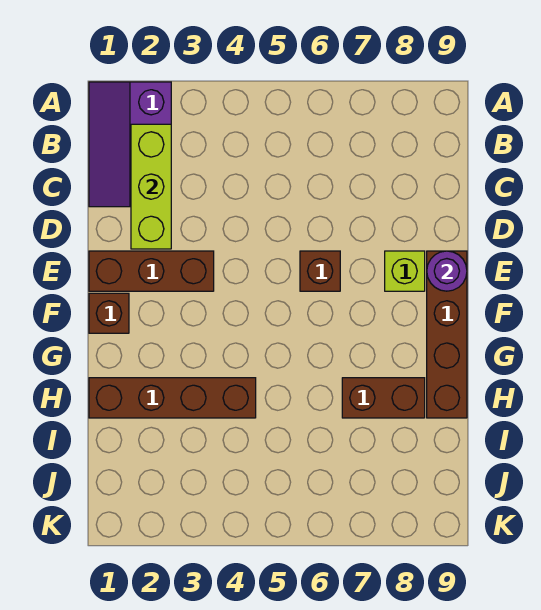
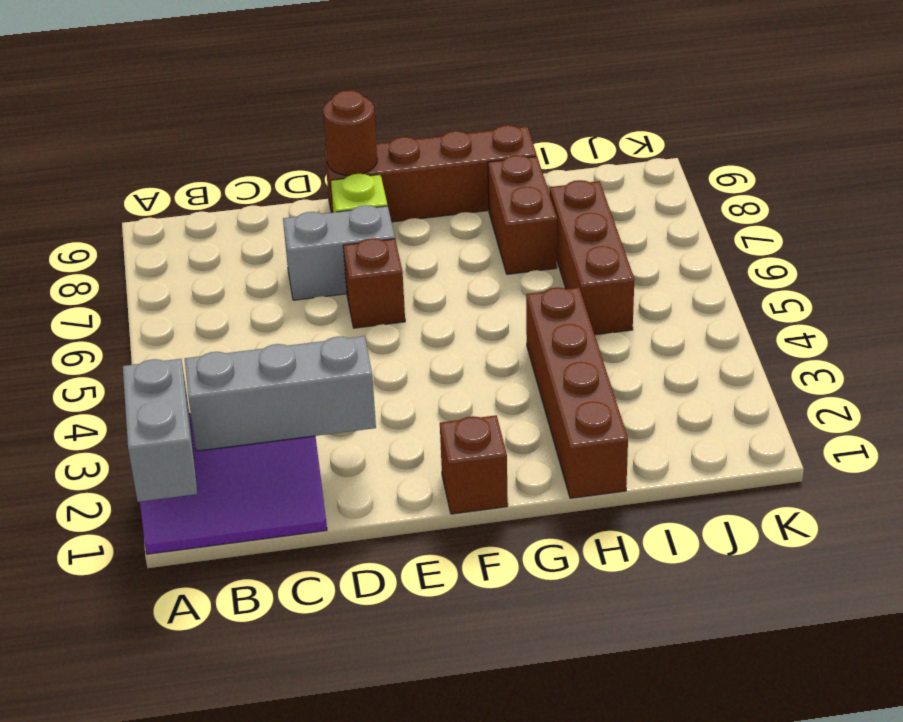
none -> grey brick A1:A2 level 2
lime brick B2:D2 level 2 -> grey brick B2:D2 level 2
none -> grey brick D7:E7 level 1
brown brick E1:E3 level 1 -> brown brick I5:I7 level 1
purple round brick E9 level 2 -> brown round brick E9 level 2

